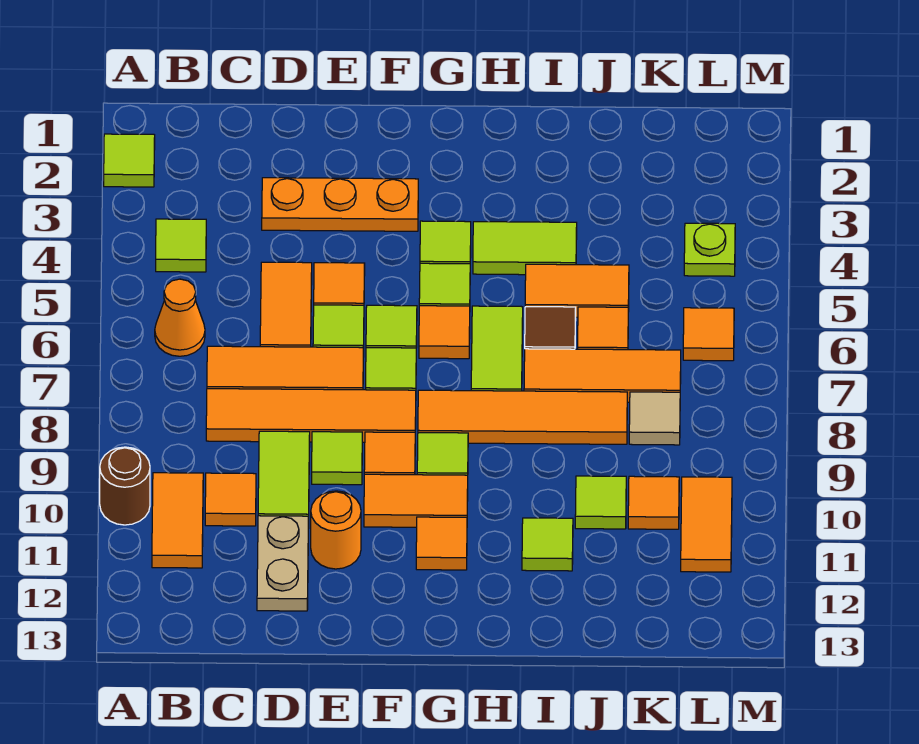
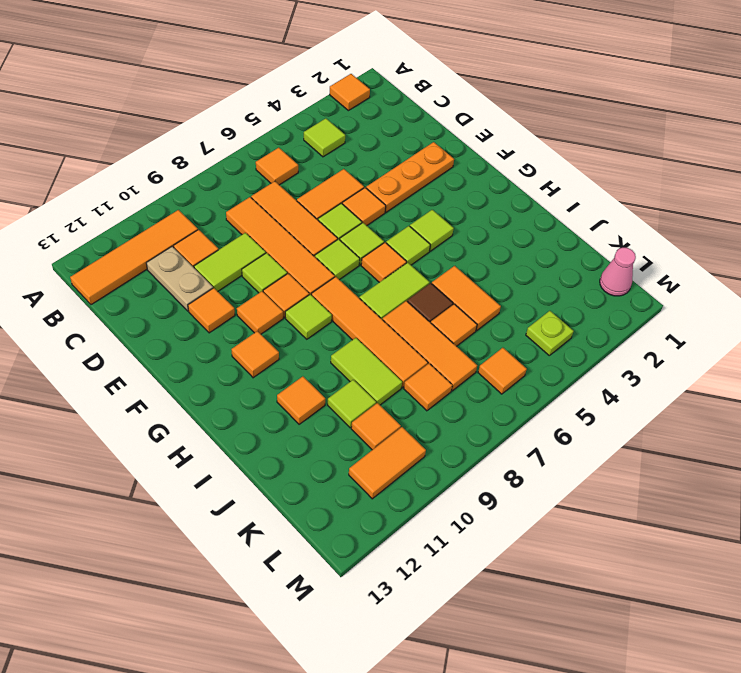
lime tile A2 level 1 -> orange tile A2 level 1
brown round brick A10 level 1 -> none
orange cone B6 level 1 -> orange tile B6 level 1
orange tile B10:B11 level 1 -> orange tile B10:B13 level 1
orange plate D3:F3 level 1 -> orange plate E2:E4 level 1
tan plate D11:D12 level 1 -> tan plate C11:D11 level 1
orange round brick E11 level 1 -> orange tile E11 level 1
orange tile F10:G10 level 1 -> orange tile F10 level 1
lime tile H4:I4 level 1 -> lime tile I9:J9 level 1
lime tile I11 level 1 -> orange tile I11 level 1
tan tile K8 level 1 -> orange tile K8 level 1
none -> pink cone L1 level 1

